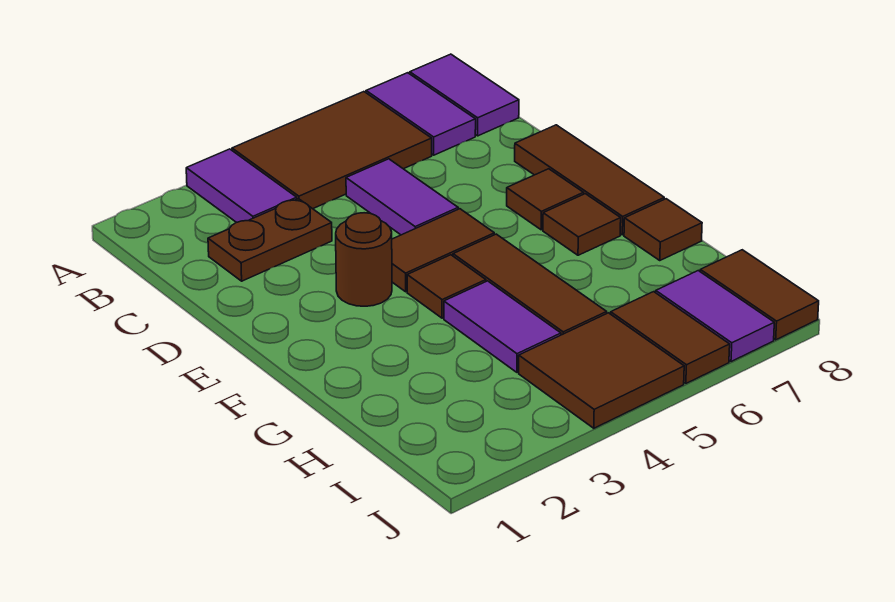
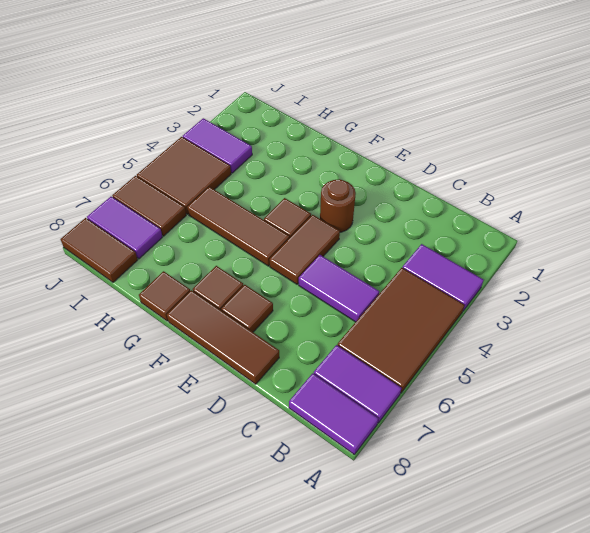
brown plate C2:C3 level 1 -> none
purple tile G4:H4 level 1 -> purple tile I3:J3 level 1

